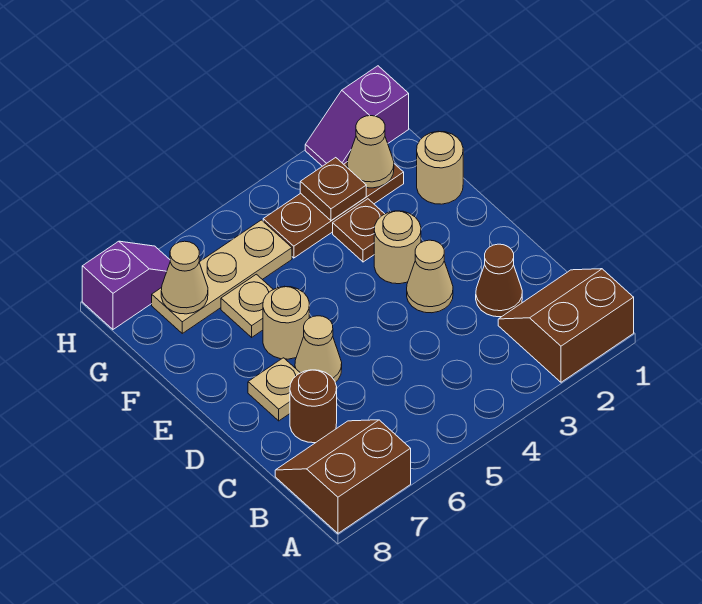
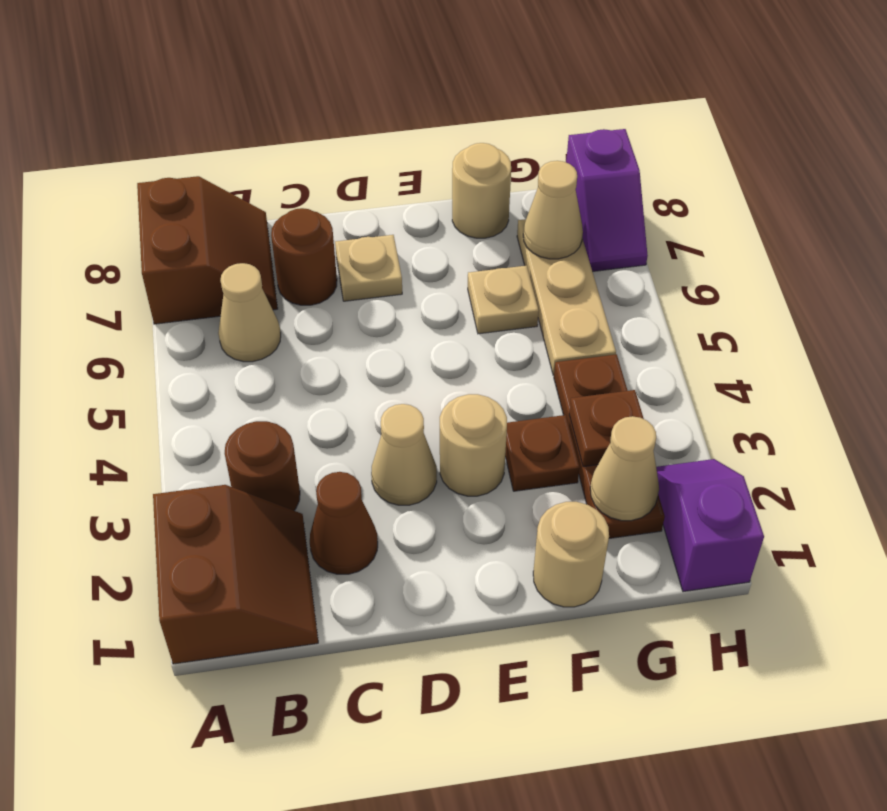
none -> brown round brick B3 level 1
tan cone D6 level 1 -> tan cone B6 level 1
tan round brick E6 level 1 -> tan round brick F8 level 1

